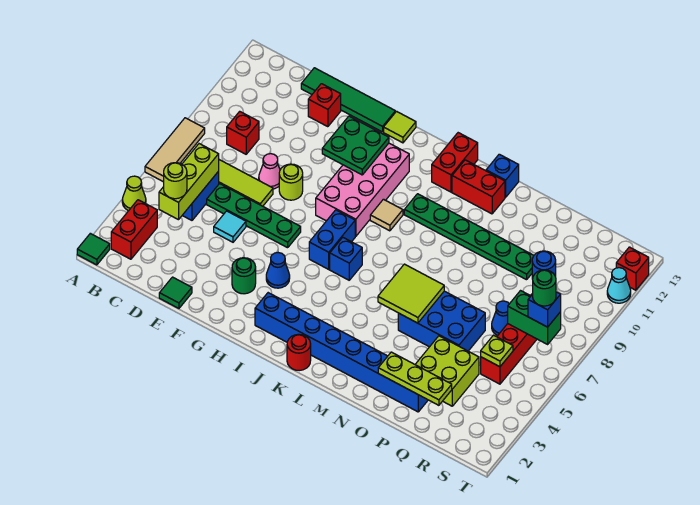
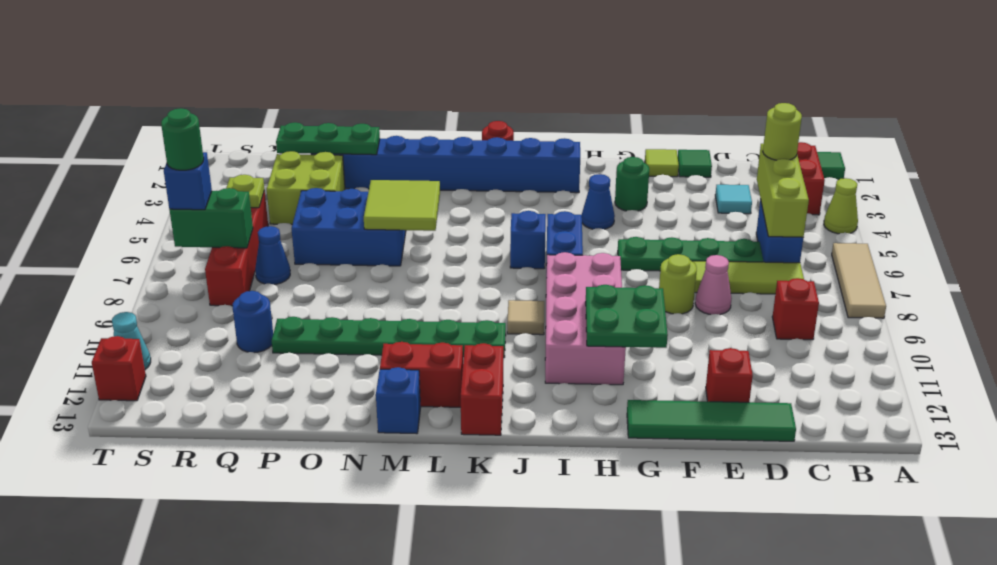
cyan tile E5 level 1 -> cyan tile D3 level 1
lime tile H13 level 1 -> lime tile F1 level 1
lime plate O2:Q2 level 2 -> green plate O2:Q2 level 2

